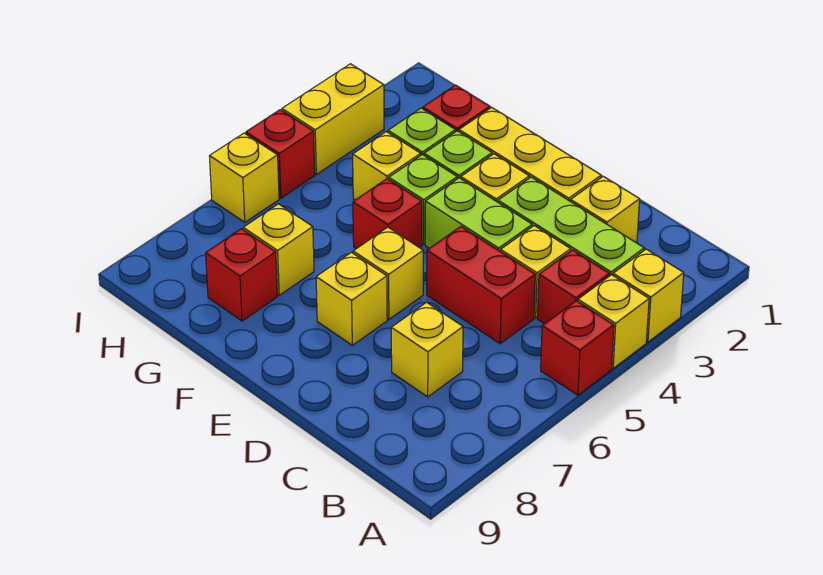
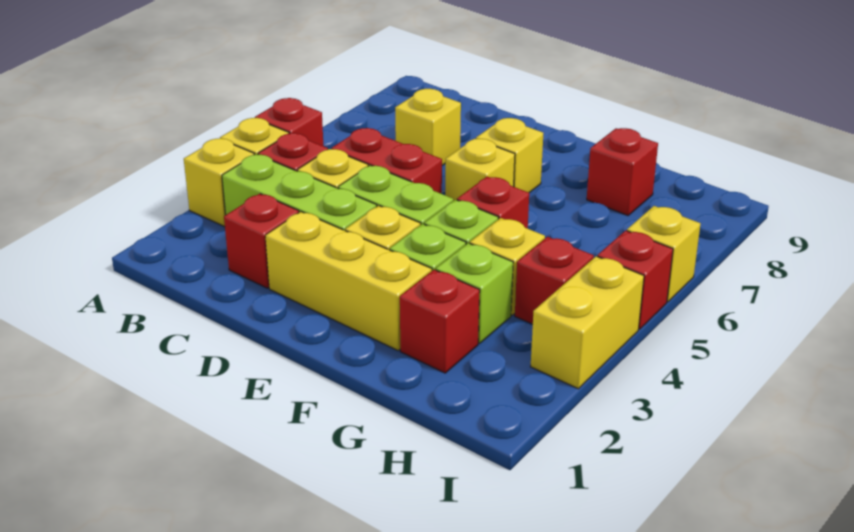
yellow brick C2 level 1 -> red brick C2 level 1
yellow brick G7 level 1 -> none
none -> red brick H4 level 1

